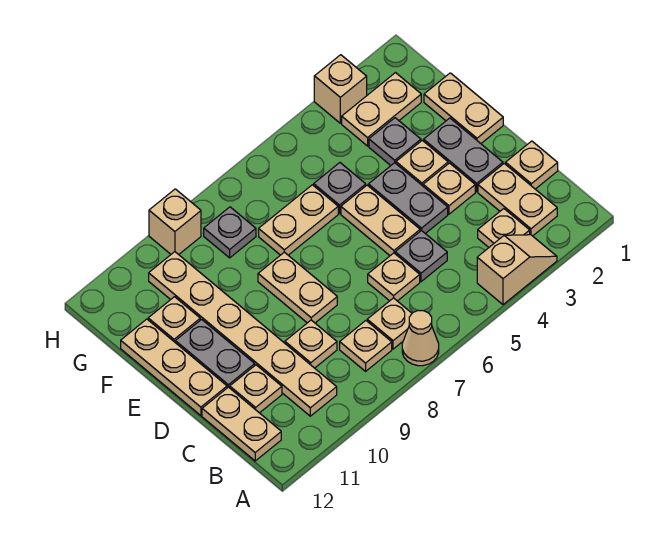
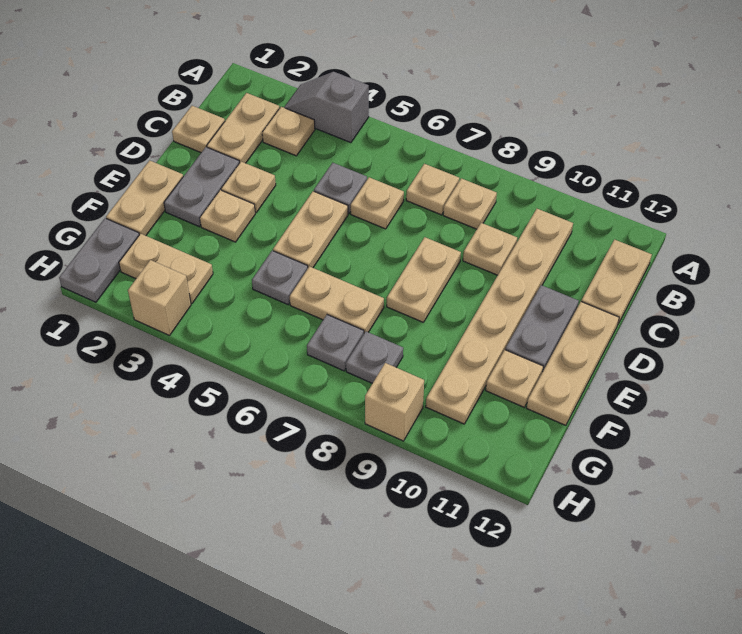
tan slope A3:A4 level 1 top 4 -> grey slope A3:A4 level 1 top 4
tan cone A7 level 1 -> none
tan plate C11 level 1 -> none
grey plate D4:E4 level 1 -> grey plate G1:H1 level 1
grey plate F3 level 1 -> grey plate G7 level 1

